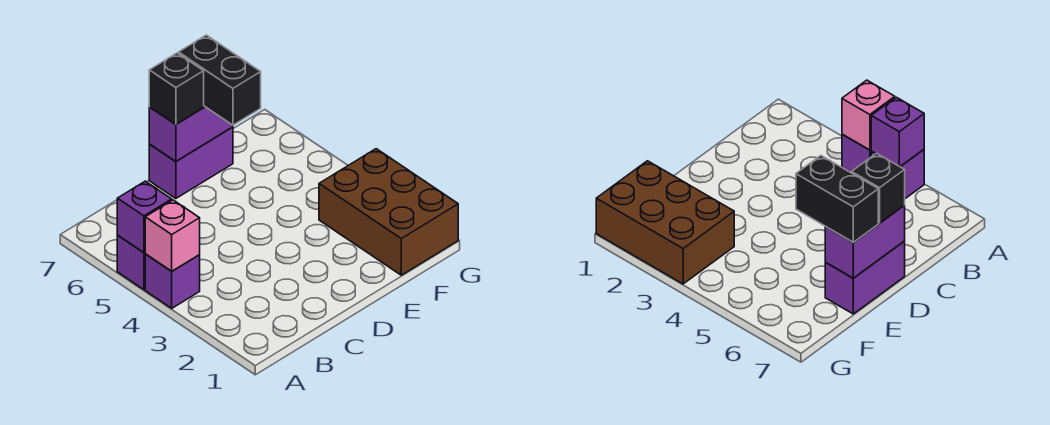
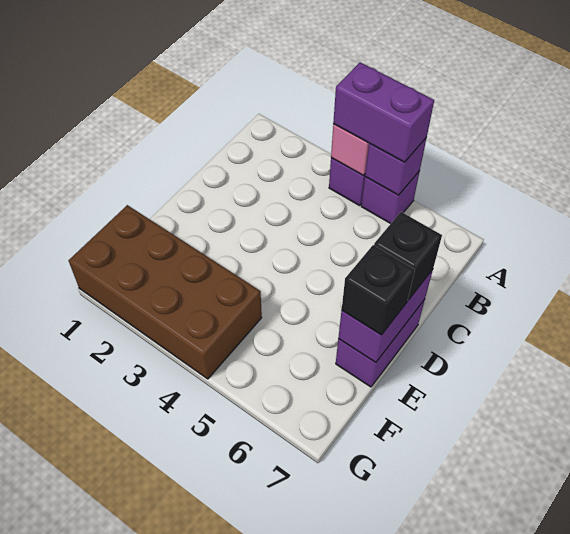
none -> purple brick A4:A5 level 3
black brick E6:E7 level 3 -> black brick E7 level 3
brown brick F1:G3 level 1 -> brown brick F1:G4 level 1

